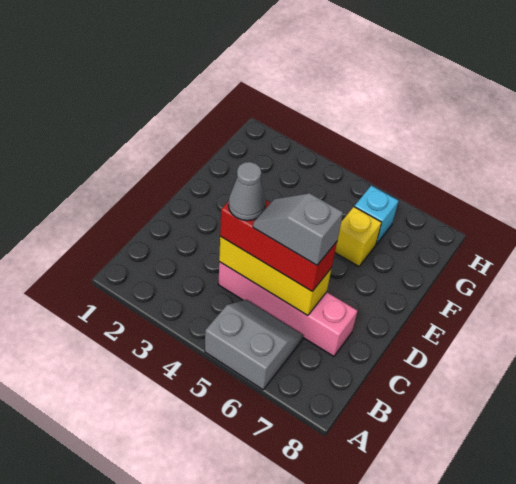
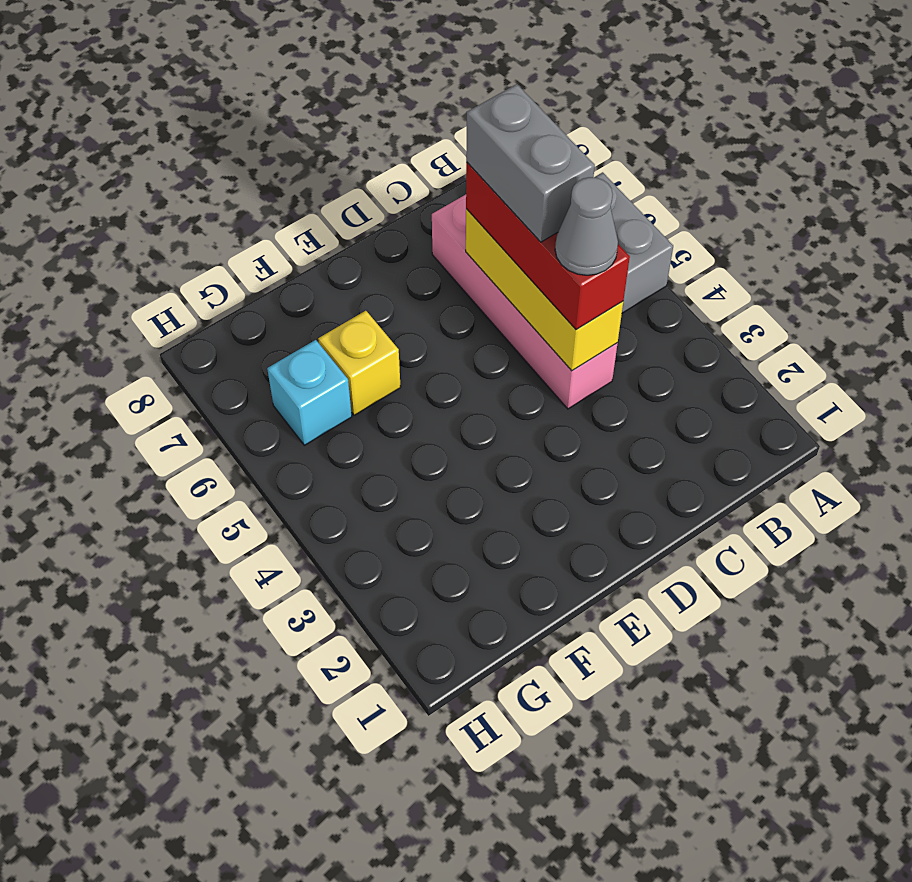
grey slope C5:C6 level 4 top 6 -> grey brick C5:C6 level 4

